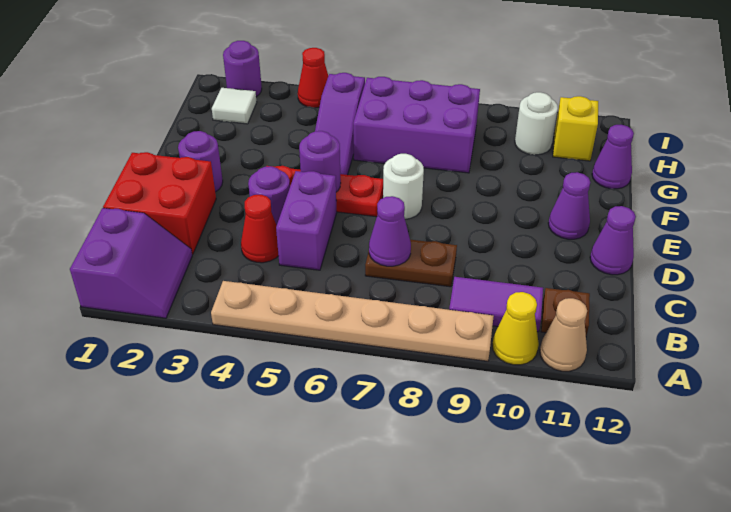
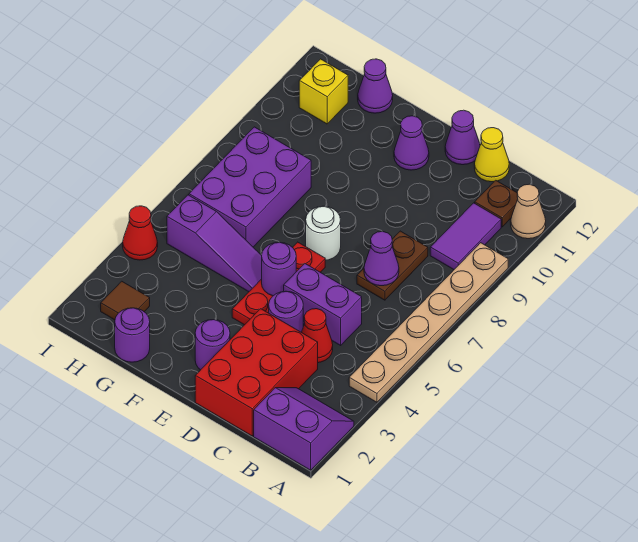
yellow cone A10 level 1 -> yellow cone C12 level 1
red brick C1:D2 level 1 -> red brick C1:D3 level 1
white tile H2 level 1 -> brown tile H2 level 1
white round brick H10 level 1 -> none
purple round brick I2 level 1 -> purple round brick G1 level 1

